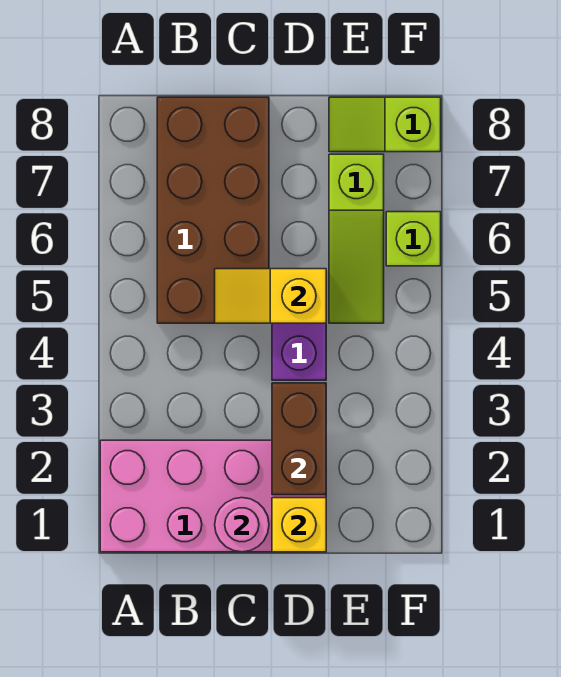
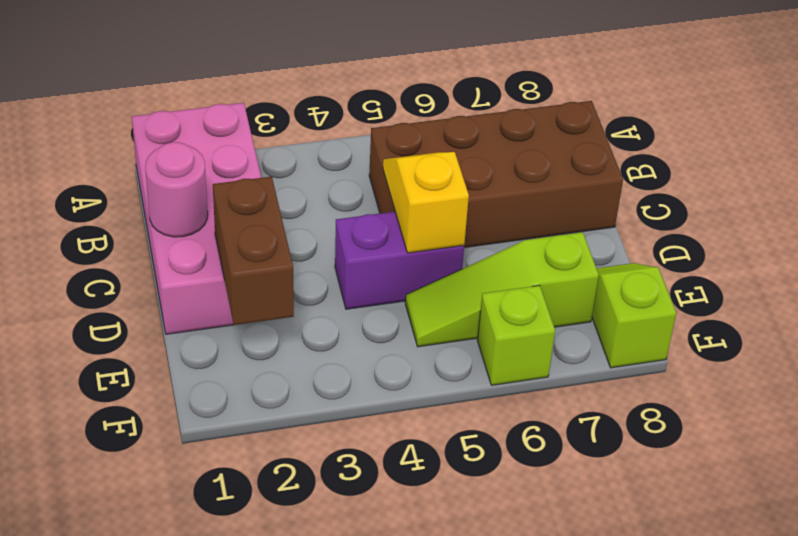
yellow brick D1 level 2 -> none
brown brick D2:D3 level 2 -> brown brick D2:E2 level 2

